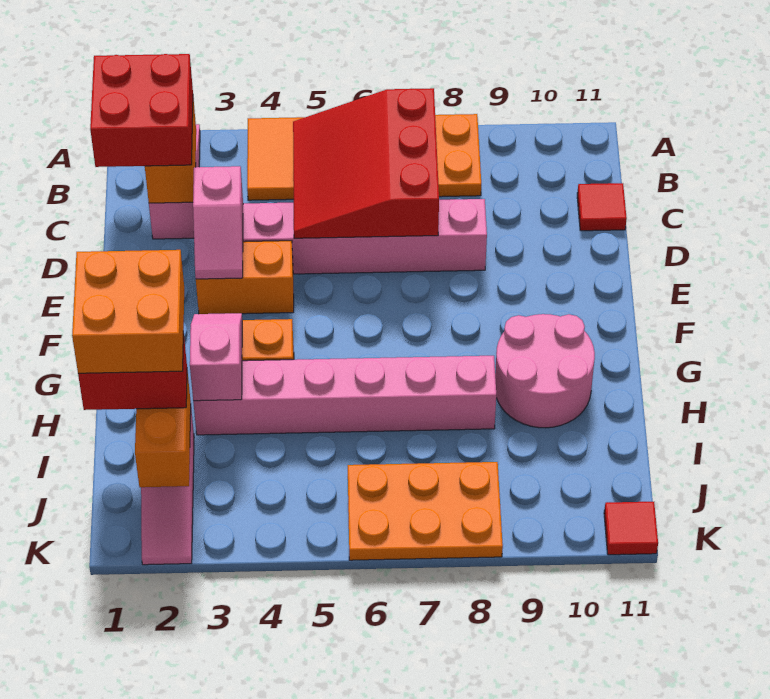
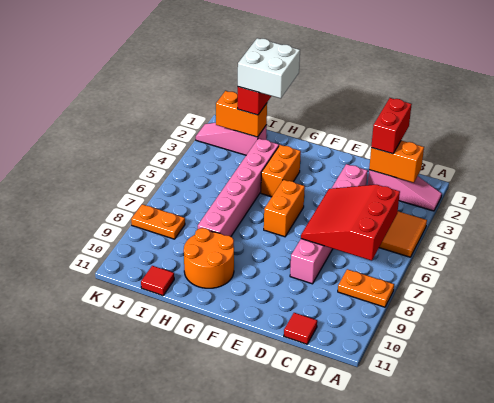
red brick B1:C2 level 3 -> red brick C1:C2 level 3
red slope B5:D7 level 2 top 7 -> red slope B5:D7 level 2 top B
pink slope D3:E3 level 2 top D -> none
orange brick E3:E4 level 1 -> orange brick F5:F6 level 1
pink slope G3:H3 level 2 top H -> none
pink round brick G9:H10 level 1 -> orange round brick G9:H10 level 1
orange brick H1:I2 level 4 -> white brick H1:I2 level 4
orange plate J6:K8 level 1 -> orange plate J8:K8 level 1
red tile K11 level 1 -> red tile I11 level 1

